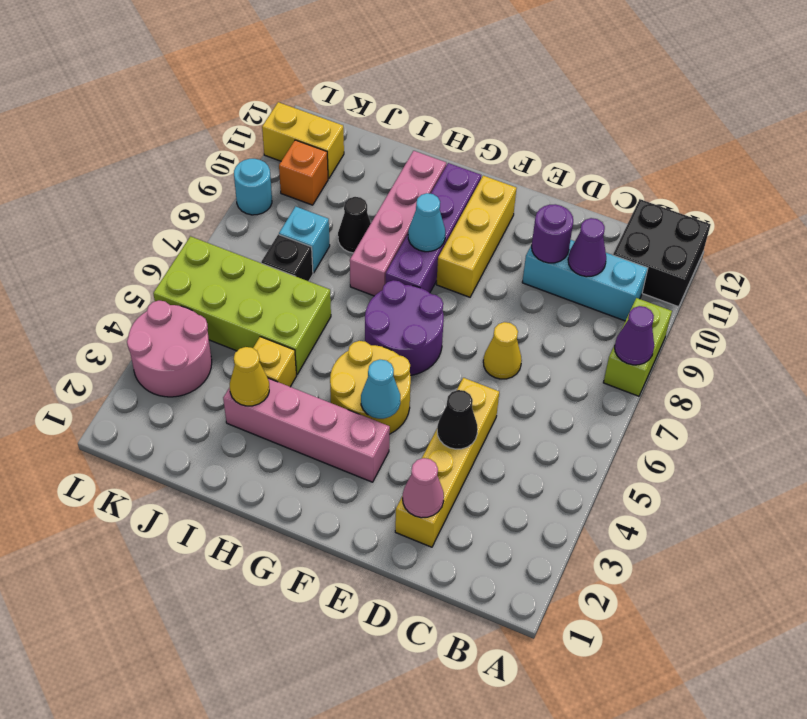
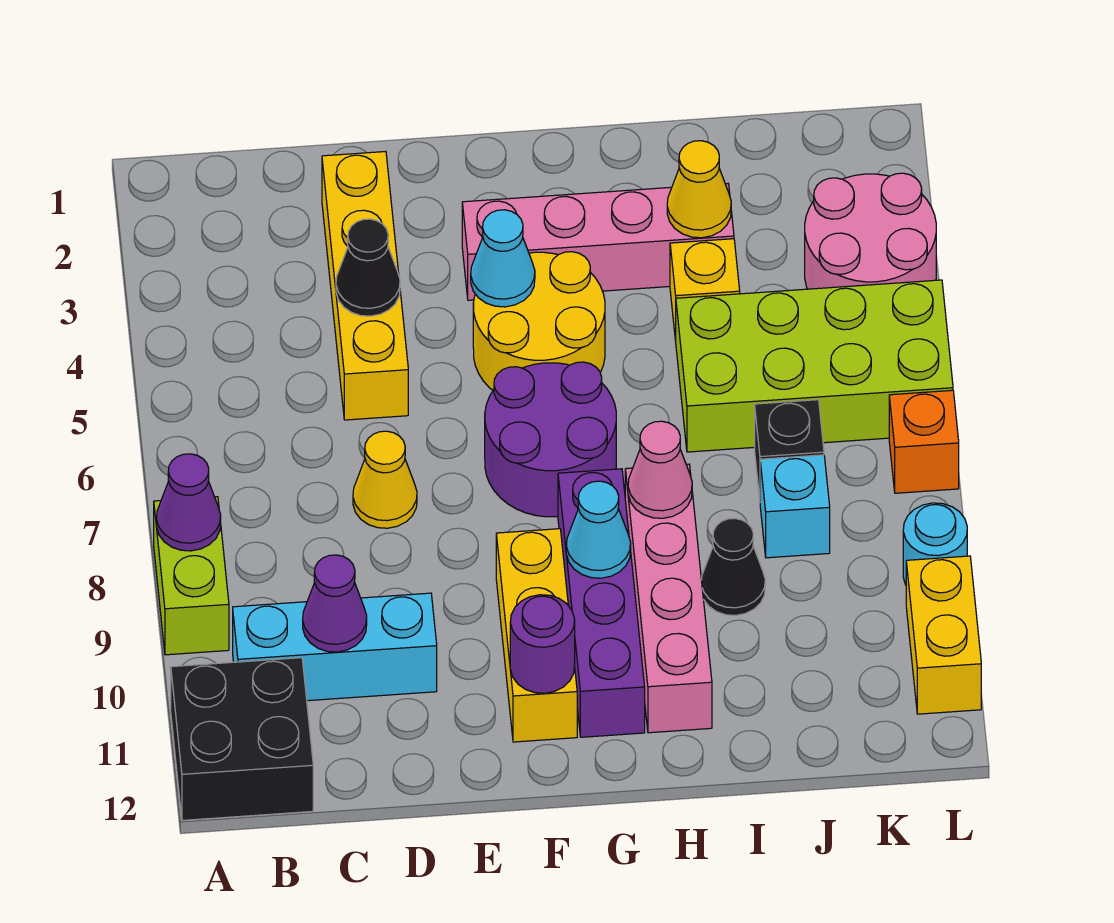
pink cone D2 level 2 -> pink cone H8 level 2
purple round brick D10 level 2 -> purple round brick F11 level 2
orange brick K10 level 1 -> orange brick L7 level 1
yellow brick K11:L11 level 1 -> yellow brick L10:L11 level 1

